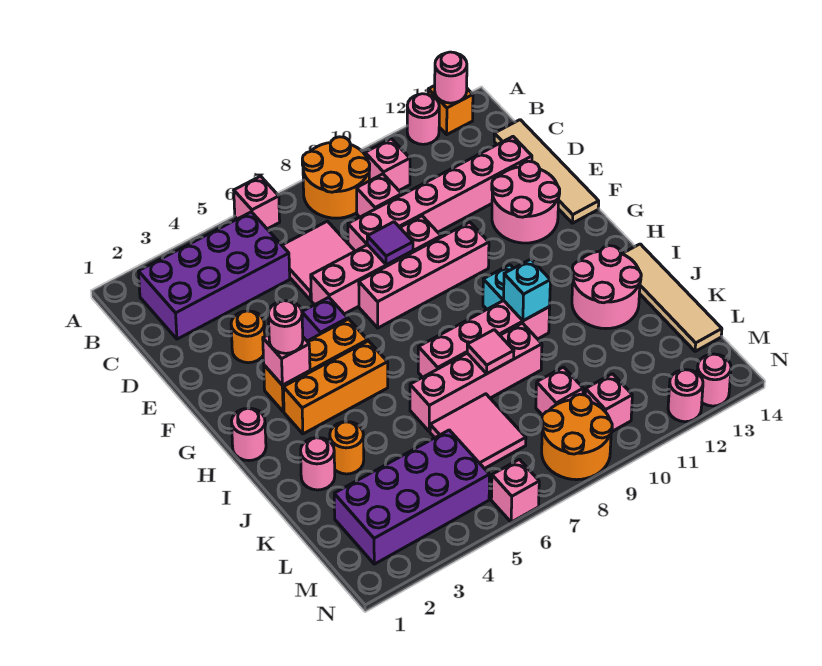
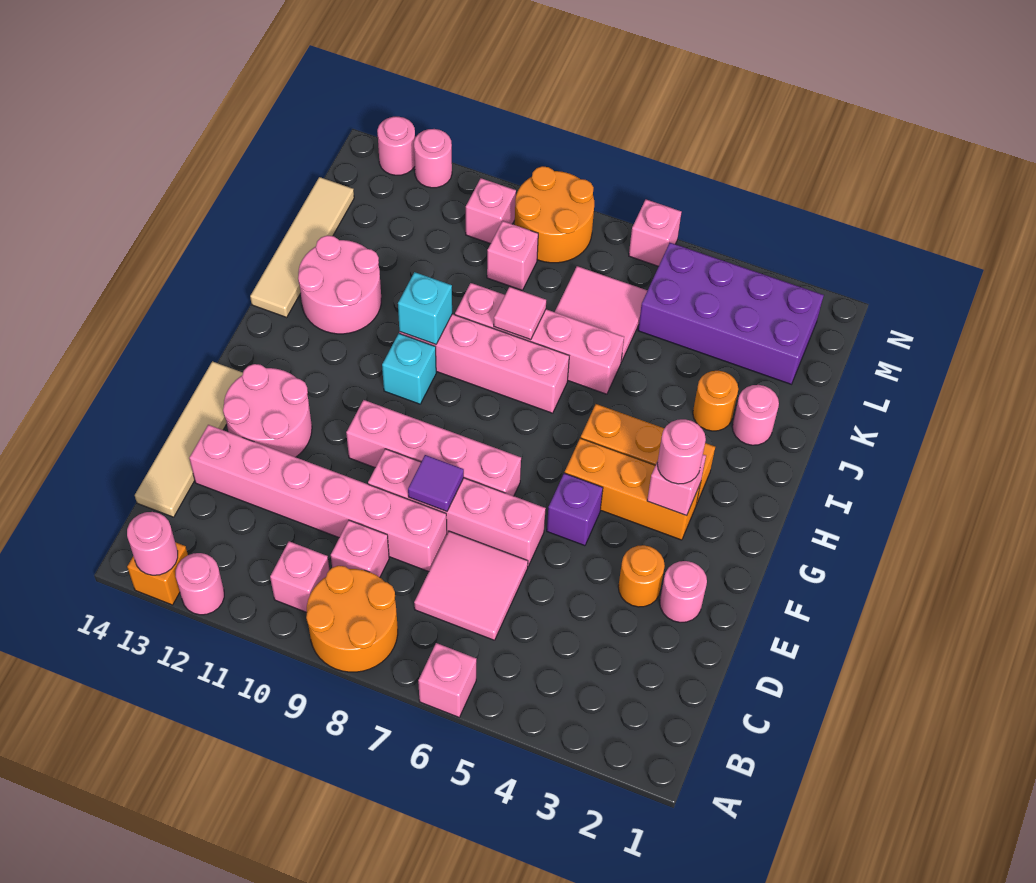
purple brick B2:C5 level 1 -> none
pink round brick H1 level 1 -> pink round brick E2 level 1

